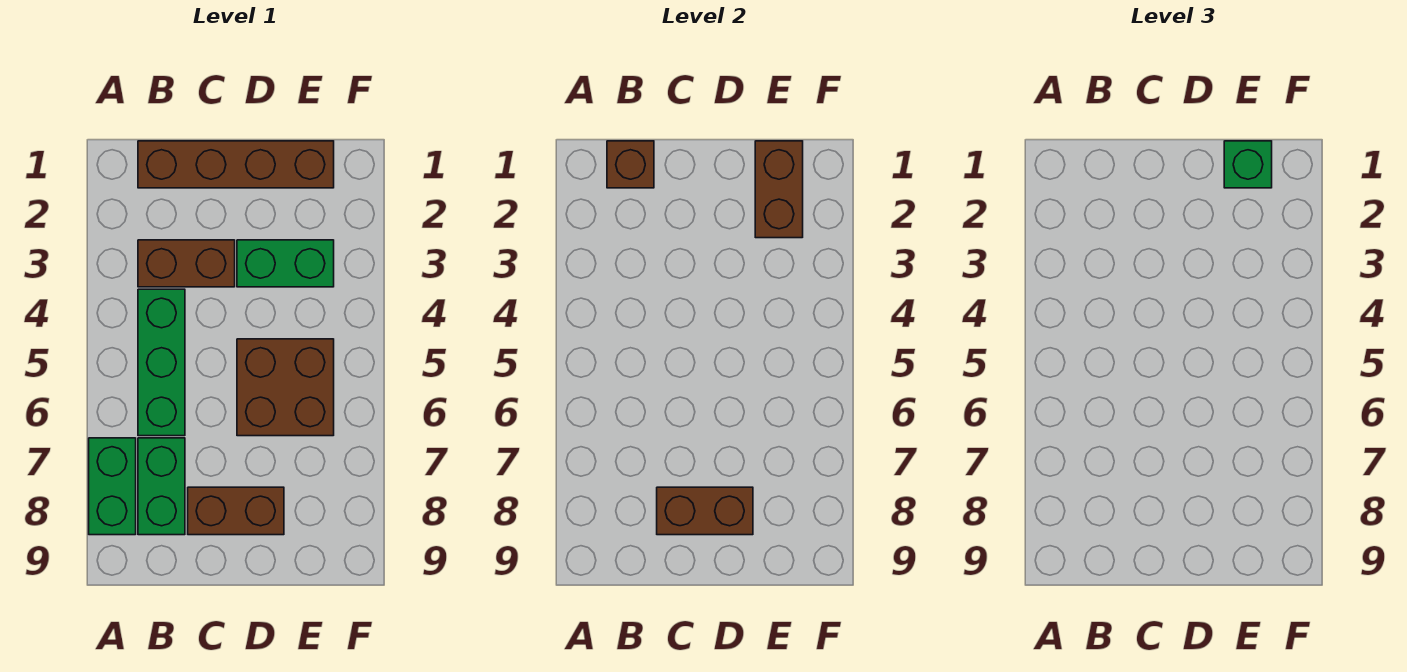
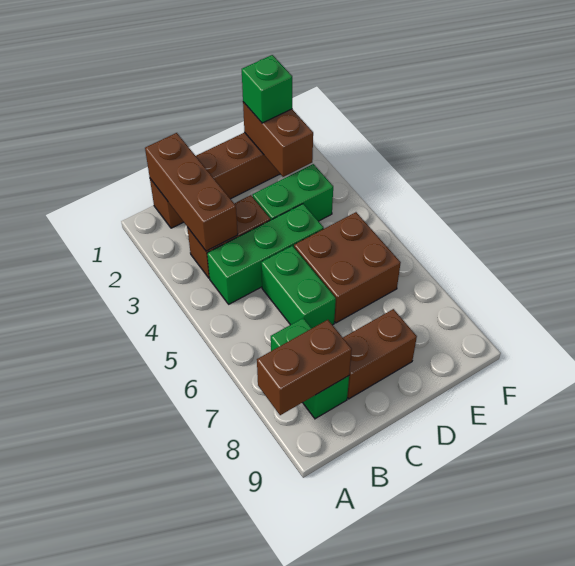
green brick A7:A8 level 1 -> green brick C5:C6 level 1
brown brick B1 level 2 -> brown brick B1:B3 level 2
green brick B4:B6 level 1 -> green brick B4:D4 level 1
brown brick C8:D8 level 2 -> brown brick A8:B8 level 2

